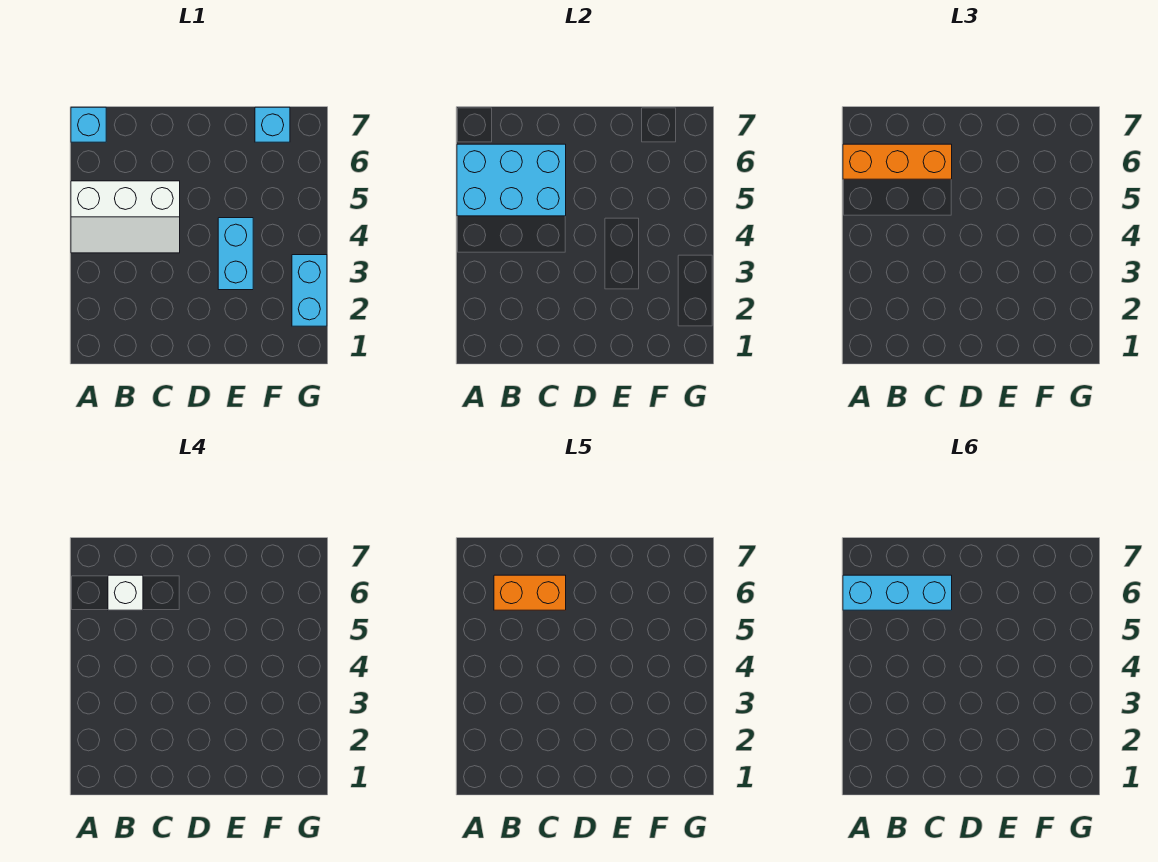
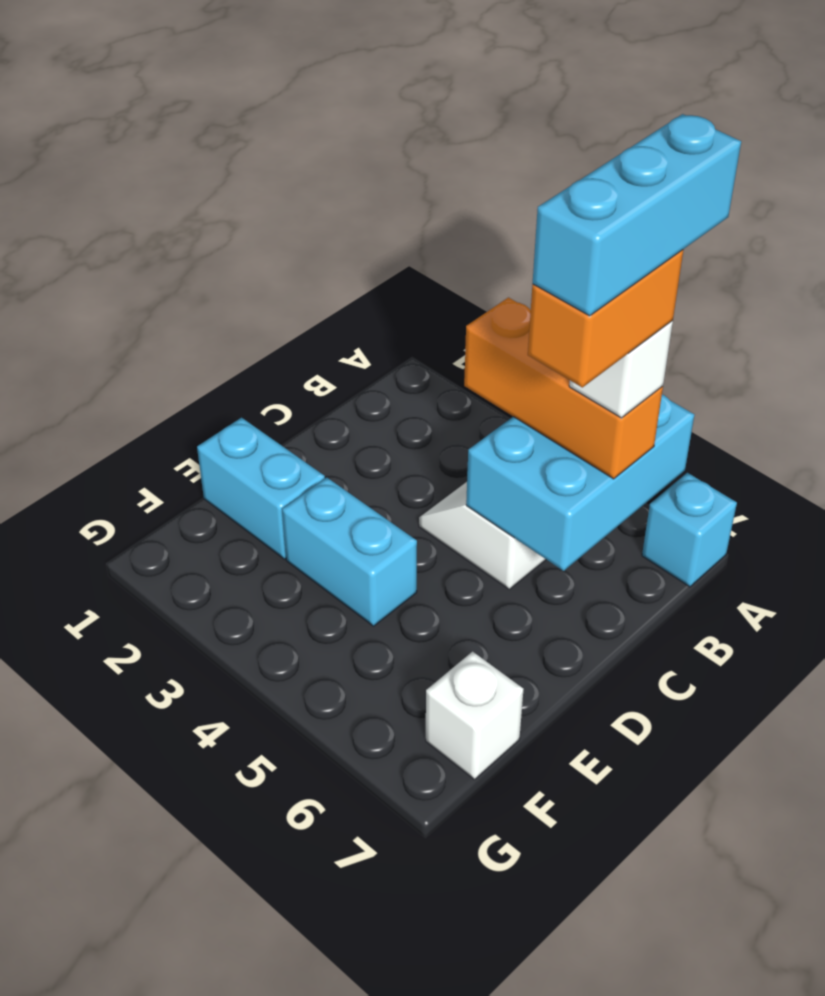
orange brick A6:C6 level 3 -> orange brick B4:B6 level 3
cyan brick F7 level 1 -> white brick F7 level 1
cyan brick G2:G3 level 1 -> cyan brick E1:E2 level 1

